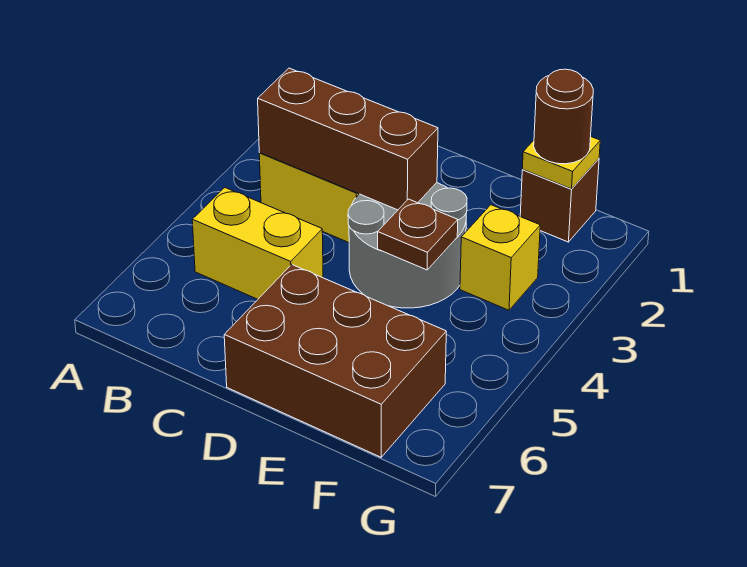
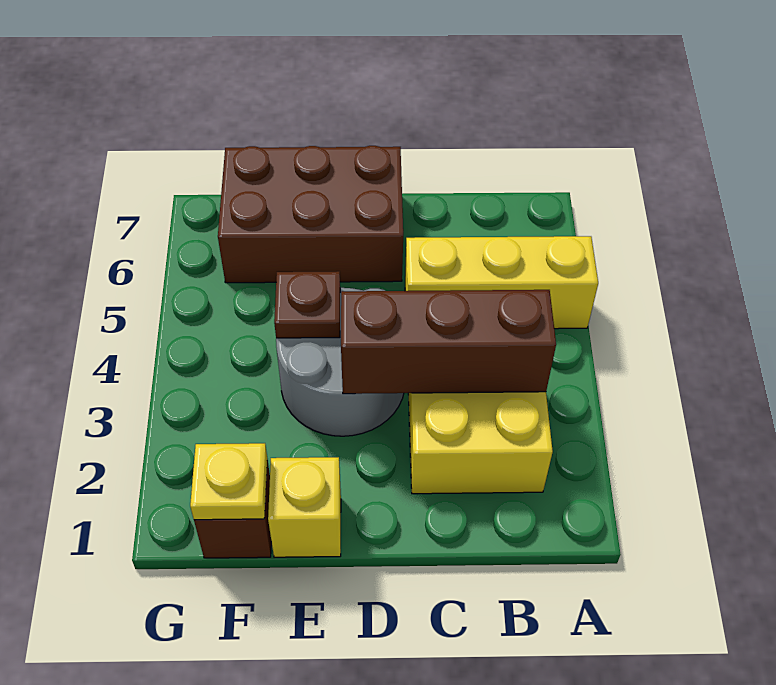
yellow brick B5:C5 level 1 -> yellow brick A5:C5 level 1
brown round brick F1 level 3 -> none
yellow brick F3 level 1 -> yellow brick E1 level 1

